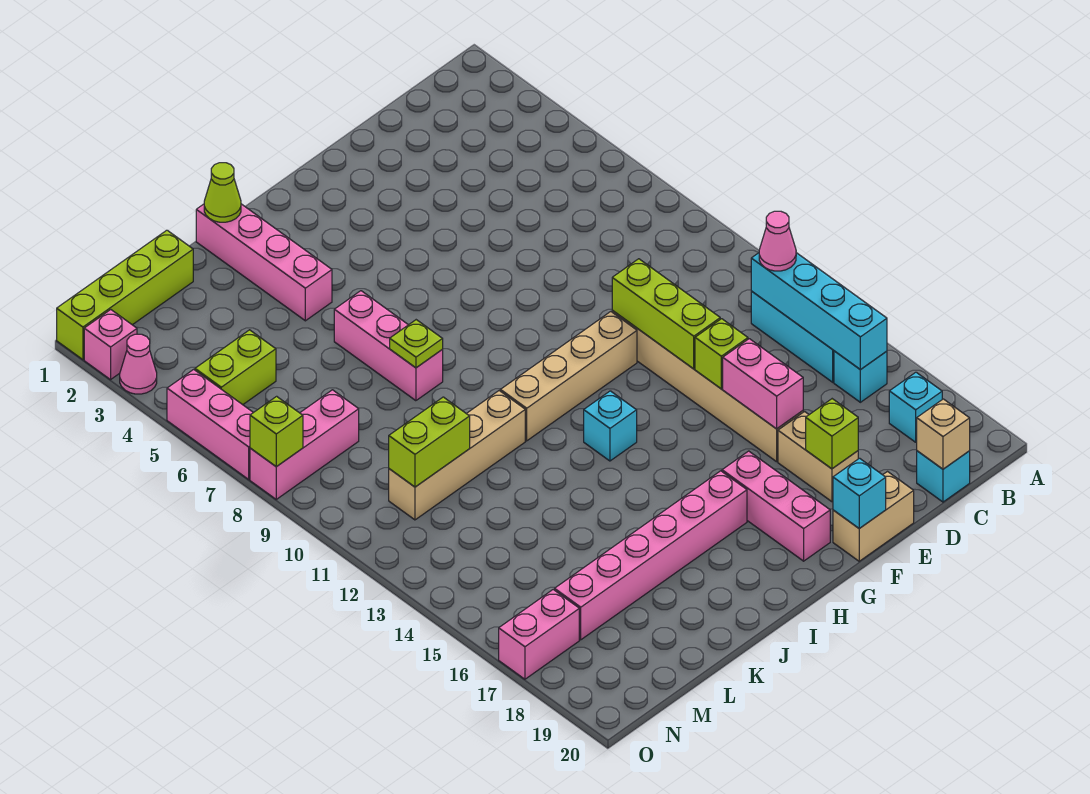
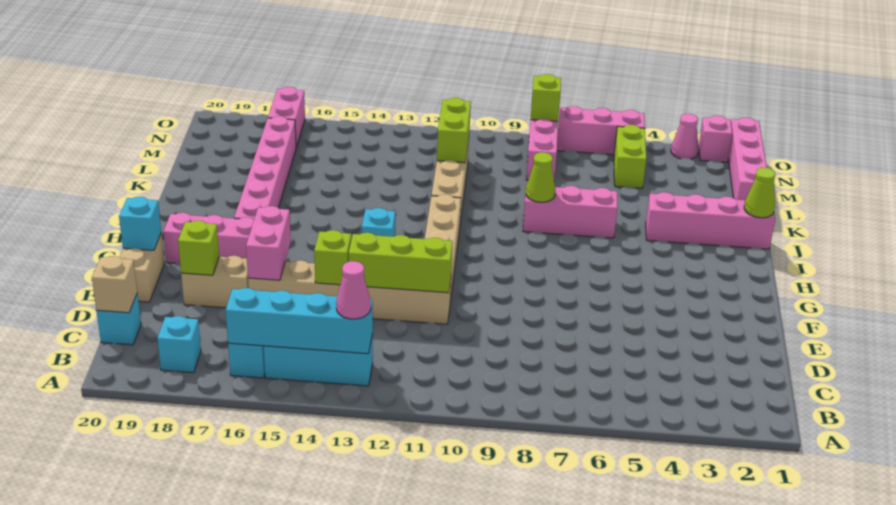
pink brick E15:E16 level 2 -> pink brick E16:F16 level 2
lime plate J8 level 2 -> lime cone J8 level 2
lime brick L1:O1 level 1 -> pink brick L1:O1 level 1

